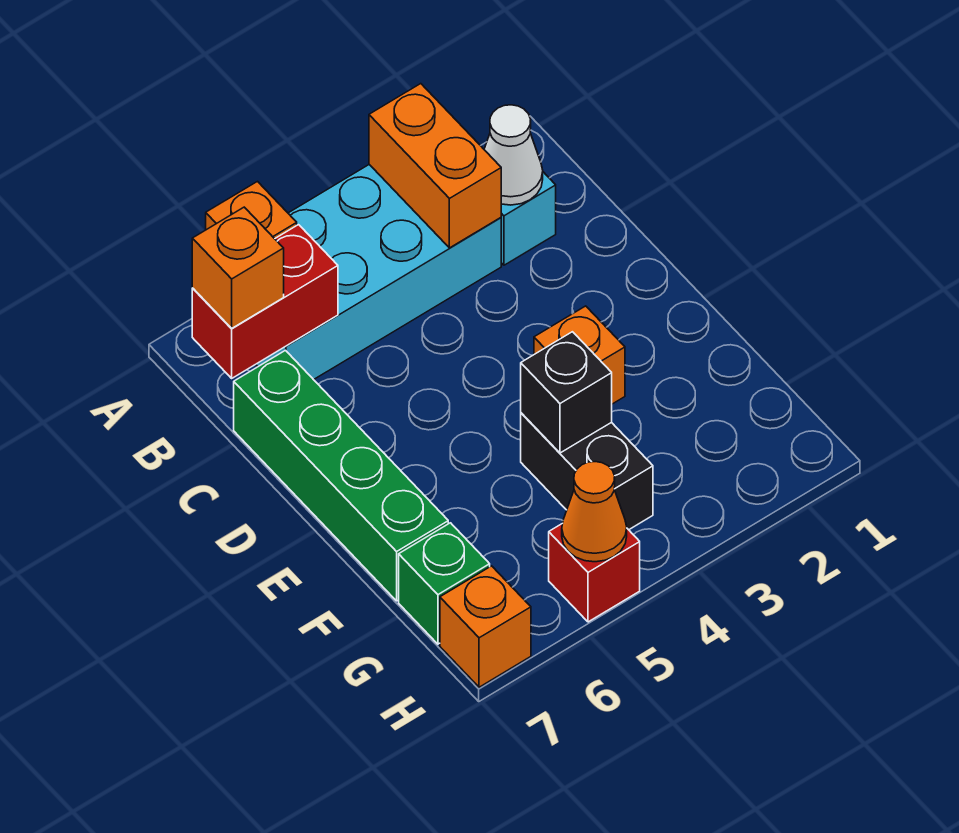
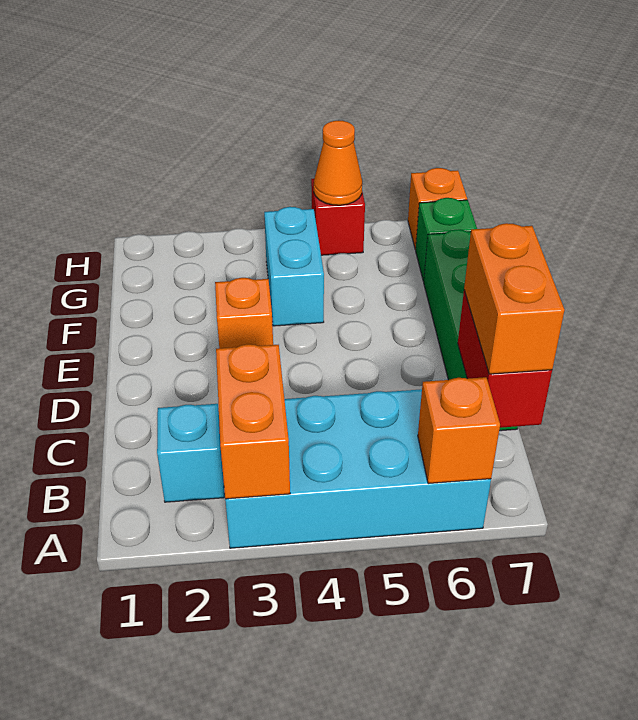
white cone B2 level 2 -> none
red brick B6:B7 level 2 -> red brick B7:C7 level 2
orange brick B7 level 3 -> orange brick B7:C7 level 3
black brick F4:G4 level 1 -> cyan brick F4:G4 level 1
black brick F4 level 2 -> none

